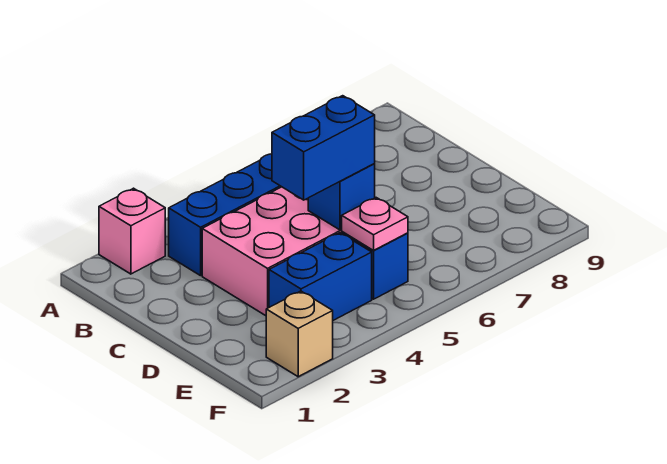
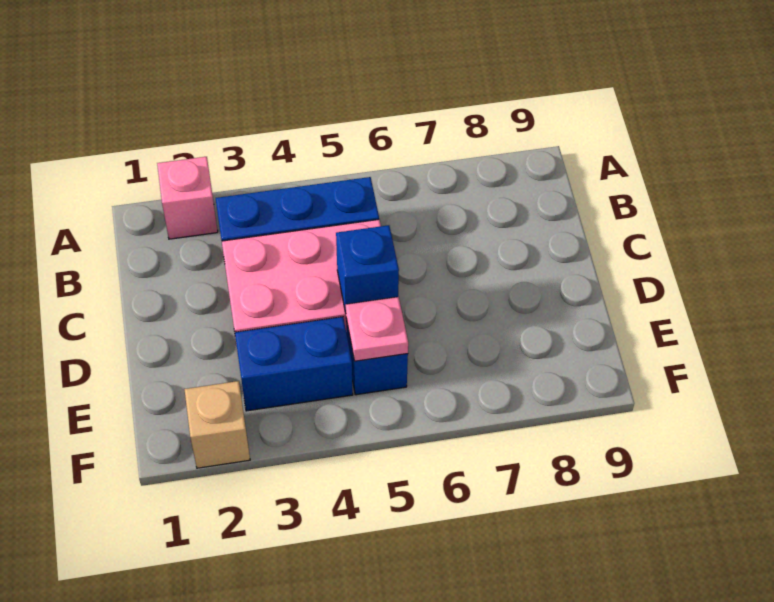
blue brick D4:D5 level 3 -> none

